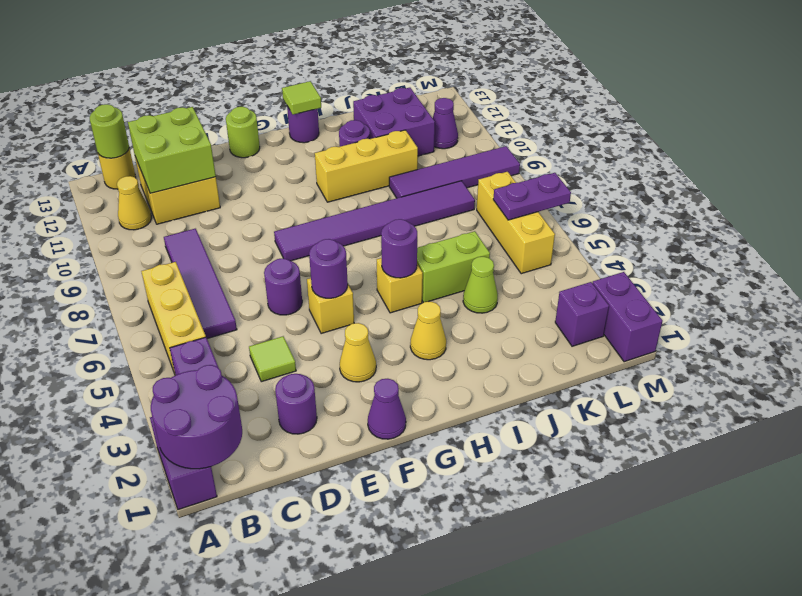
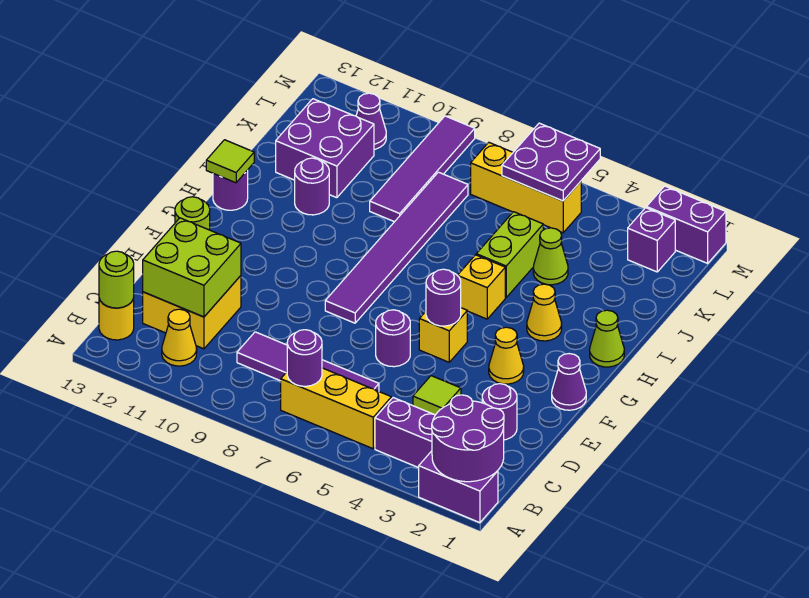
none -> lime cone H1 level 1
purple round brick H5 level 2 -> purple round brick B7 level 2
yellow brick H10:J10 level 1 -> none
purple plate L6:M6 level 2 -> purple plate L5:M6 level 2

